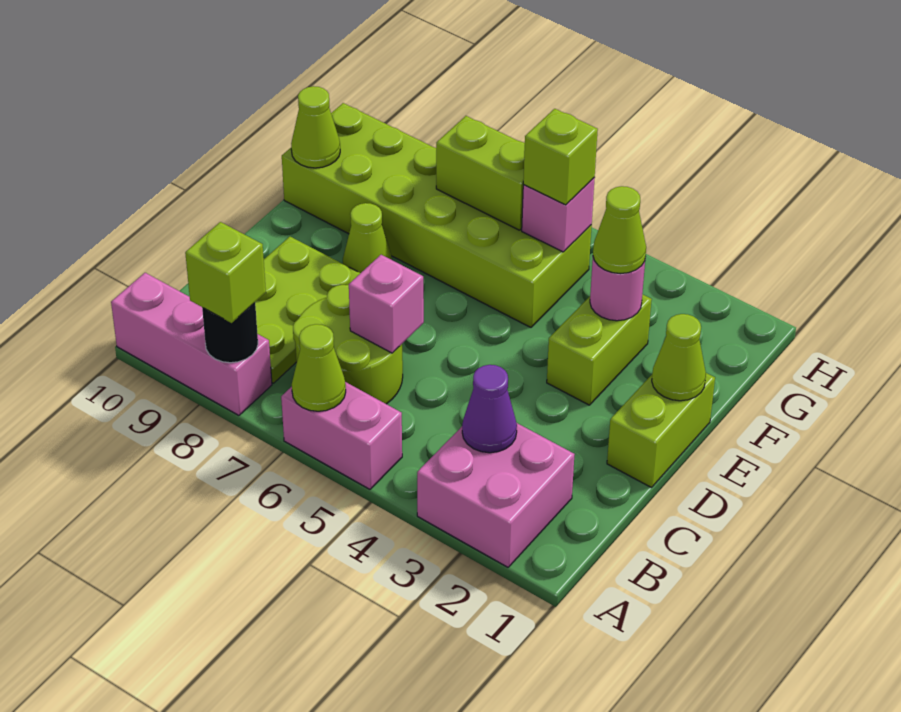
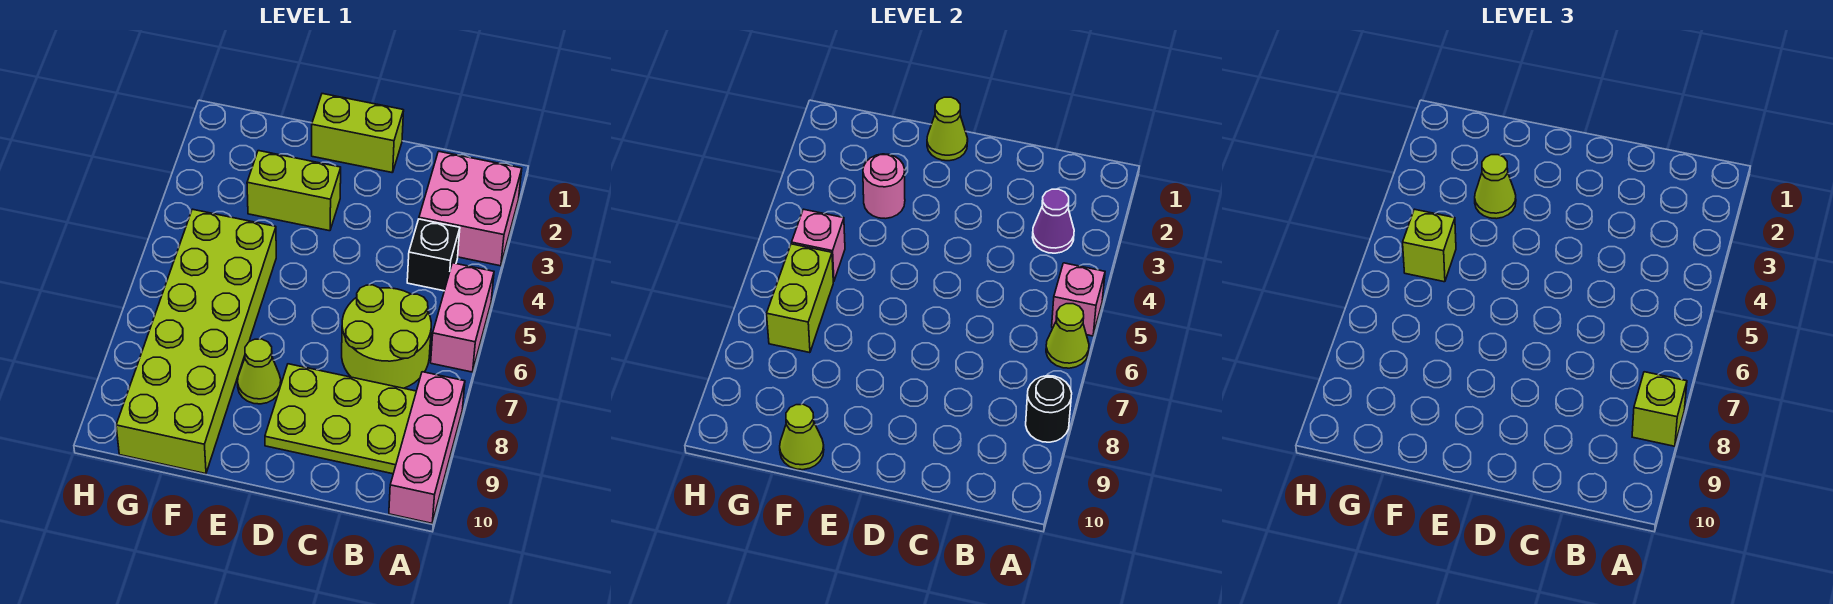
none -> black brick B4 level 1
pink brick C6 level 2 -> pink brick A5 level 2

